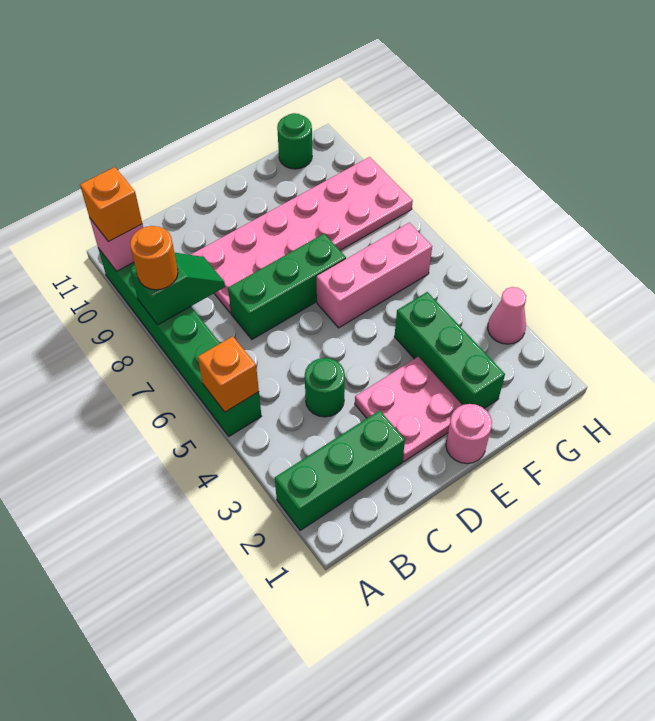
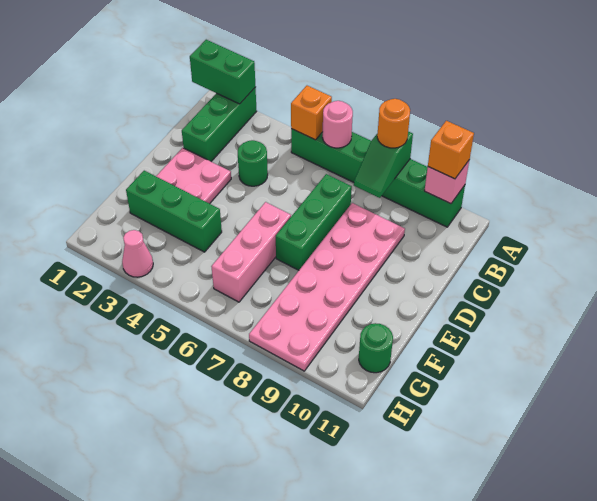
none -> green brick A1:A2 level 2
pink round brick E1 level 1 -> pink round brick A6 level 2

